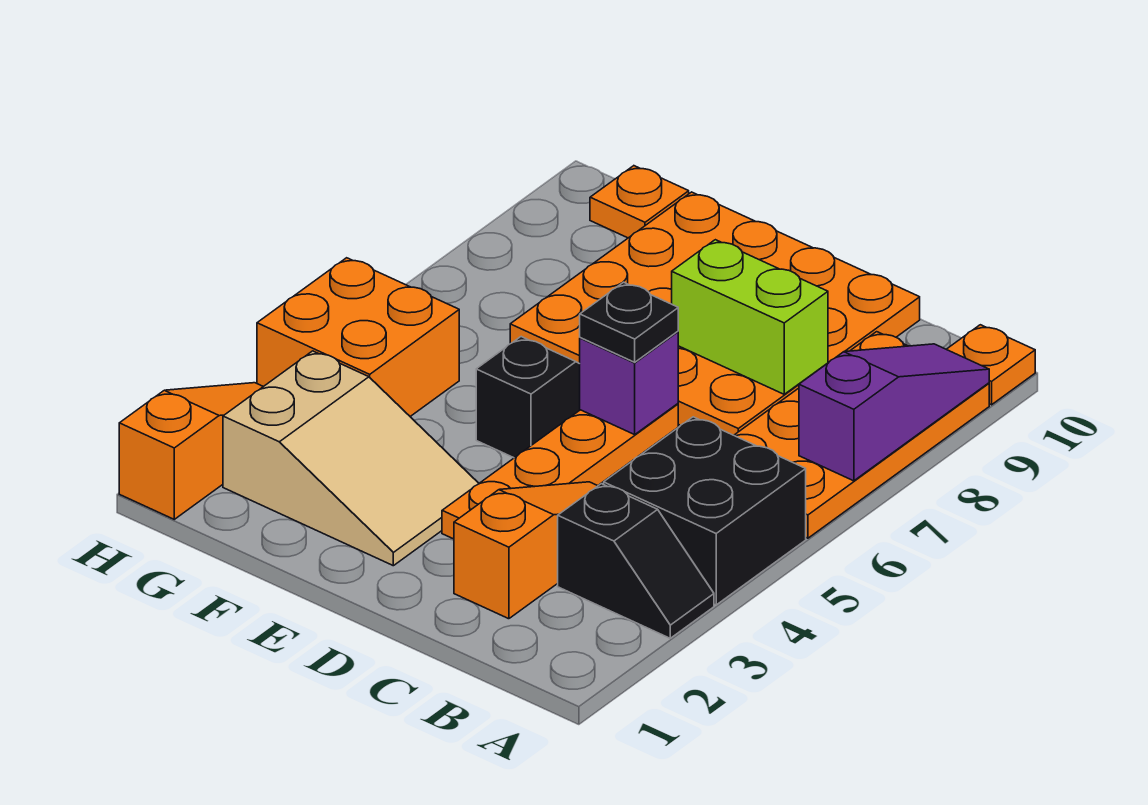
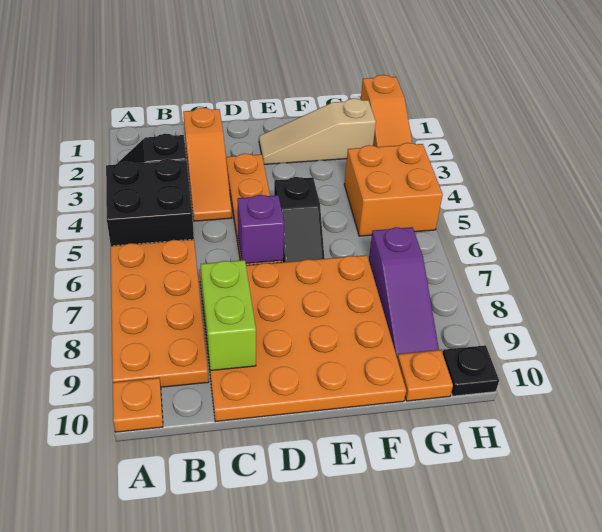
purple slope A7:A9 level 2 top 7 -> purple slope G7:G9 level 1 top 7
lime brick C8:D8 level 2 -> lime brick C8:C9 level 2
black plate D6 level 3 -> black plate H10 level 1
tan slope E2:G3 level 1 top G -> tan slope E2:G2 level 1 top G

